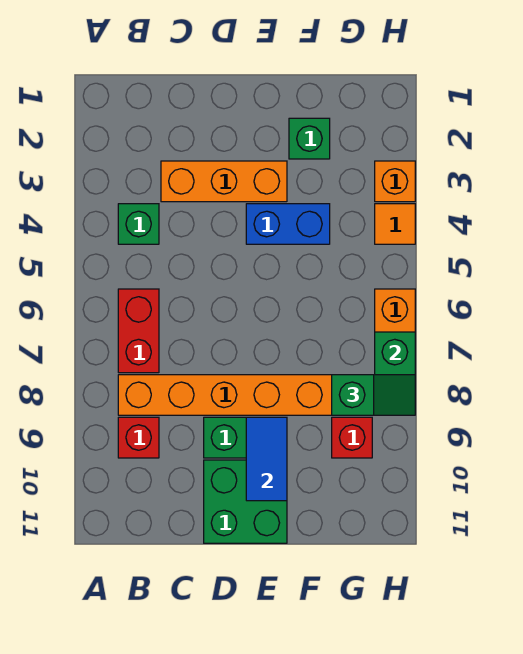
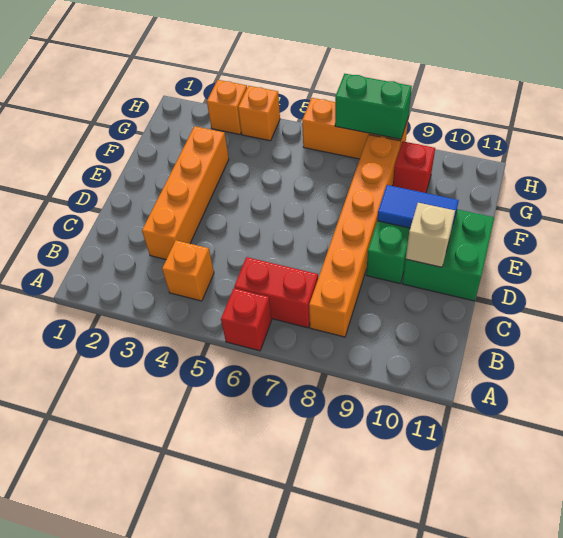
green brick B4 level 1 -> orange brick B4 level 1
red brick B9 level 1 -> red brick A6 level 1
orange brick C3:E3 level 1 -> orange brick C3:F3 level 1
none -> tan brick D10 level 2
blue brick E4:F4 level 1 -> none
green brick F2 level 1 -> none
green slope G8:H8 level 3 top G -> none
orange tile H4 level 1 -> orange brick H4 level 1

